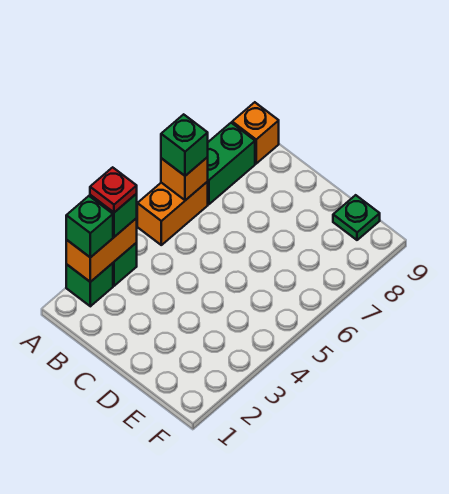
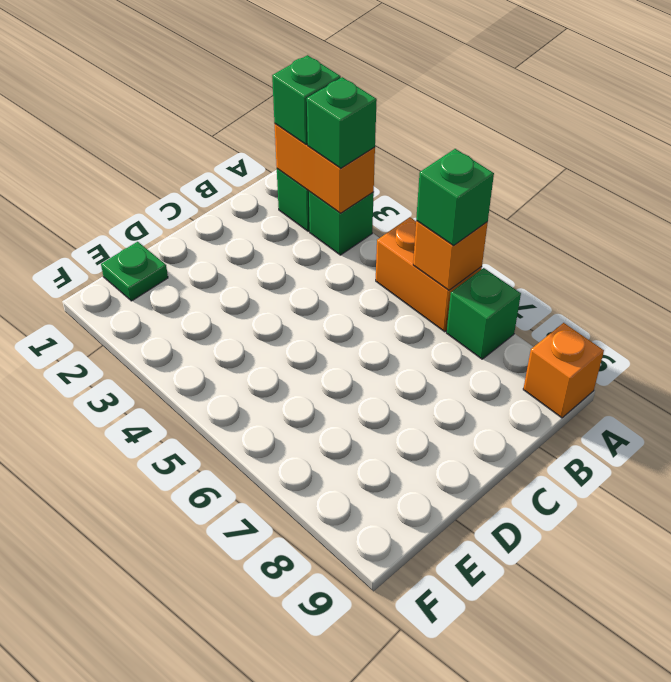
red plate A3 level 4 -> none
green brick A7:A8 level 1 -> green brick A7 level 1
green plate E9 level 1 -> green plate E1 level 1

